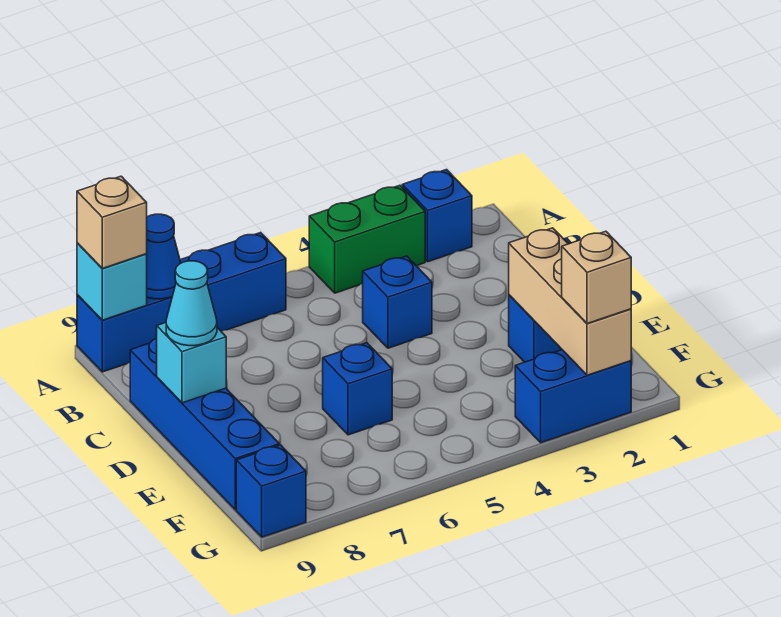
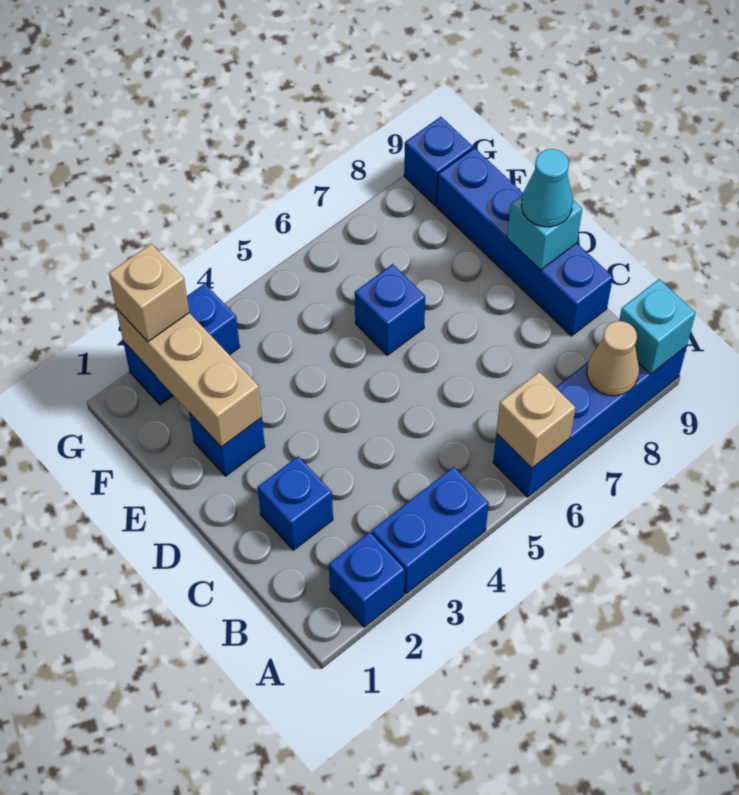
green brick A3:A4 level 1 -> blue brick A3:A4 level 1
blue cone A8 level 2 -> tan cone A8 level 2
tan brick A9 level 3 -> tan brick A6 level 2
blue brick C4 level 1 -> blue brick C2 level 1

